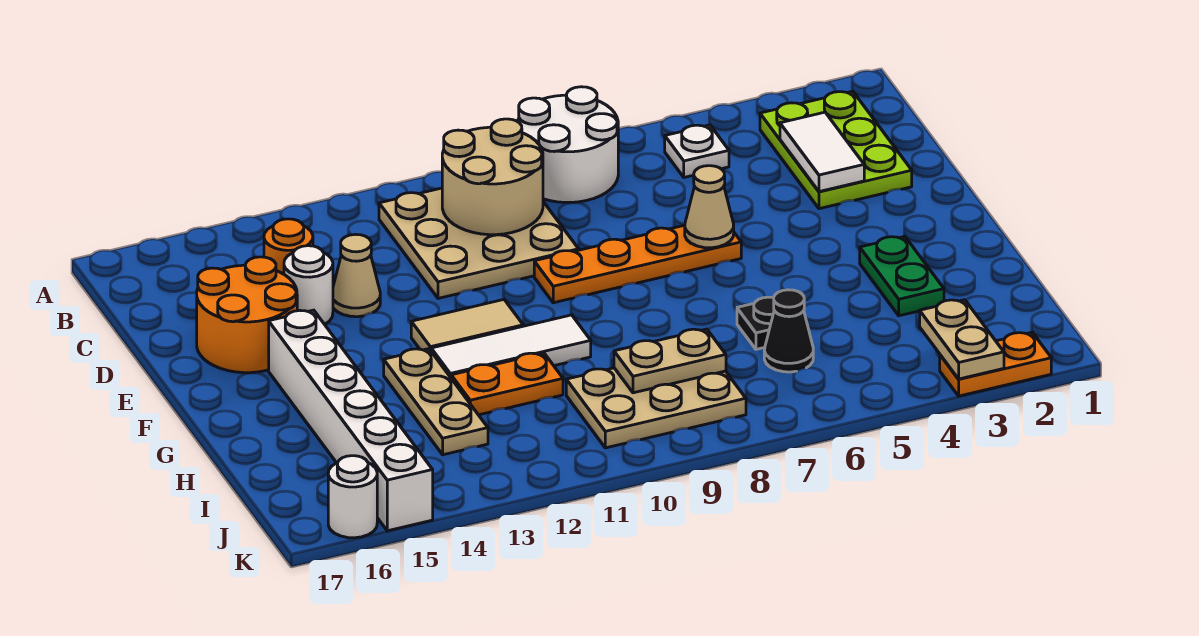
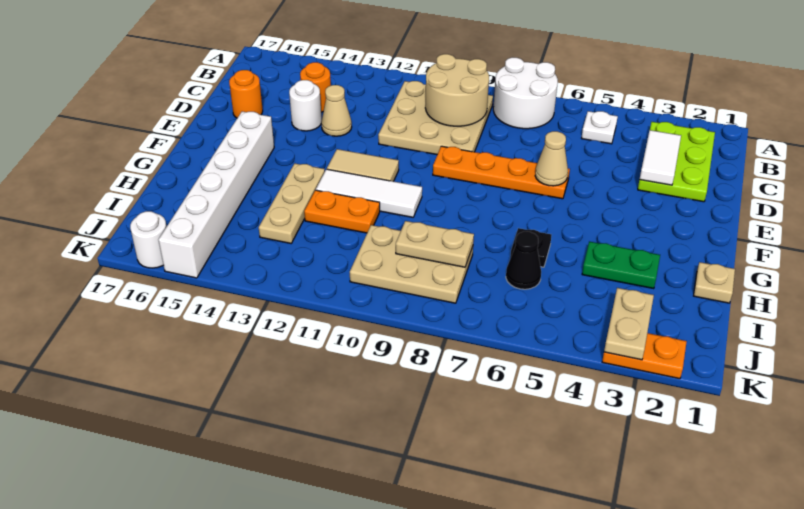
orange round brick D15:E16 level 1 -> orange round brick D16 level 1
green plate G3:H3 level 1 -> green plate H3:H4 level 1
none -> tan plate H1 level 1

